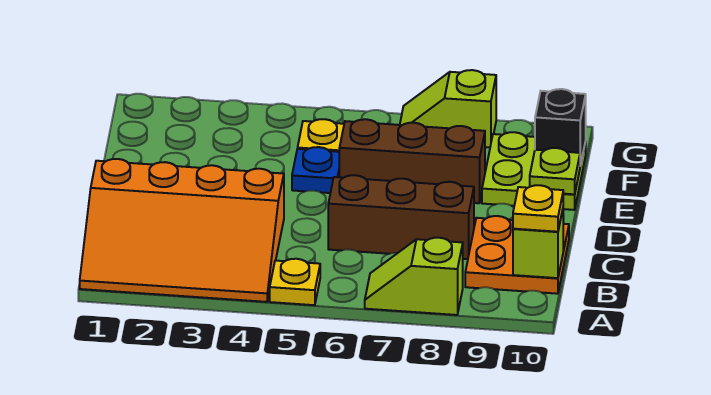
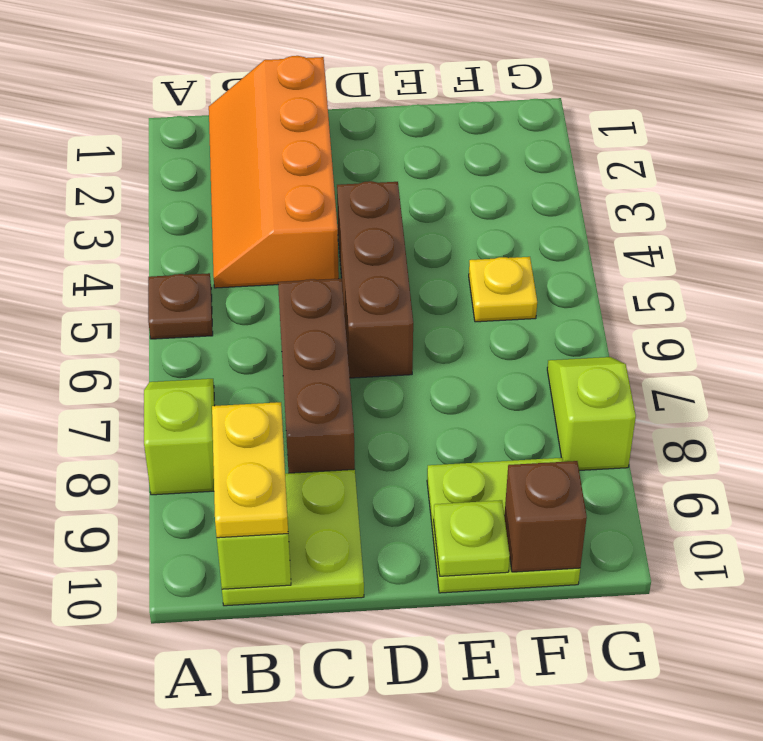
orange slope A1:C4 level 1 top C -> orange slope B1:C4 level 1 top C
yellow plate A5 level 1 -> brown plate A5 level 1
orange plate B9:C10 level 1 -> lime plate B9:C10 level 1
yellow plate B10 level 3 -> yellow plate B9:B10 level 3
blue plate E5 level 1 -> none
brown brick E6:E8 level 1 -> brown brick D4:D6 level 1
black brick F10 level 2 -> brown brick F10 level 2

